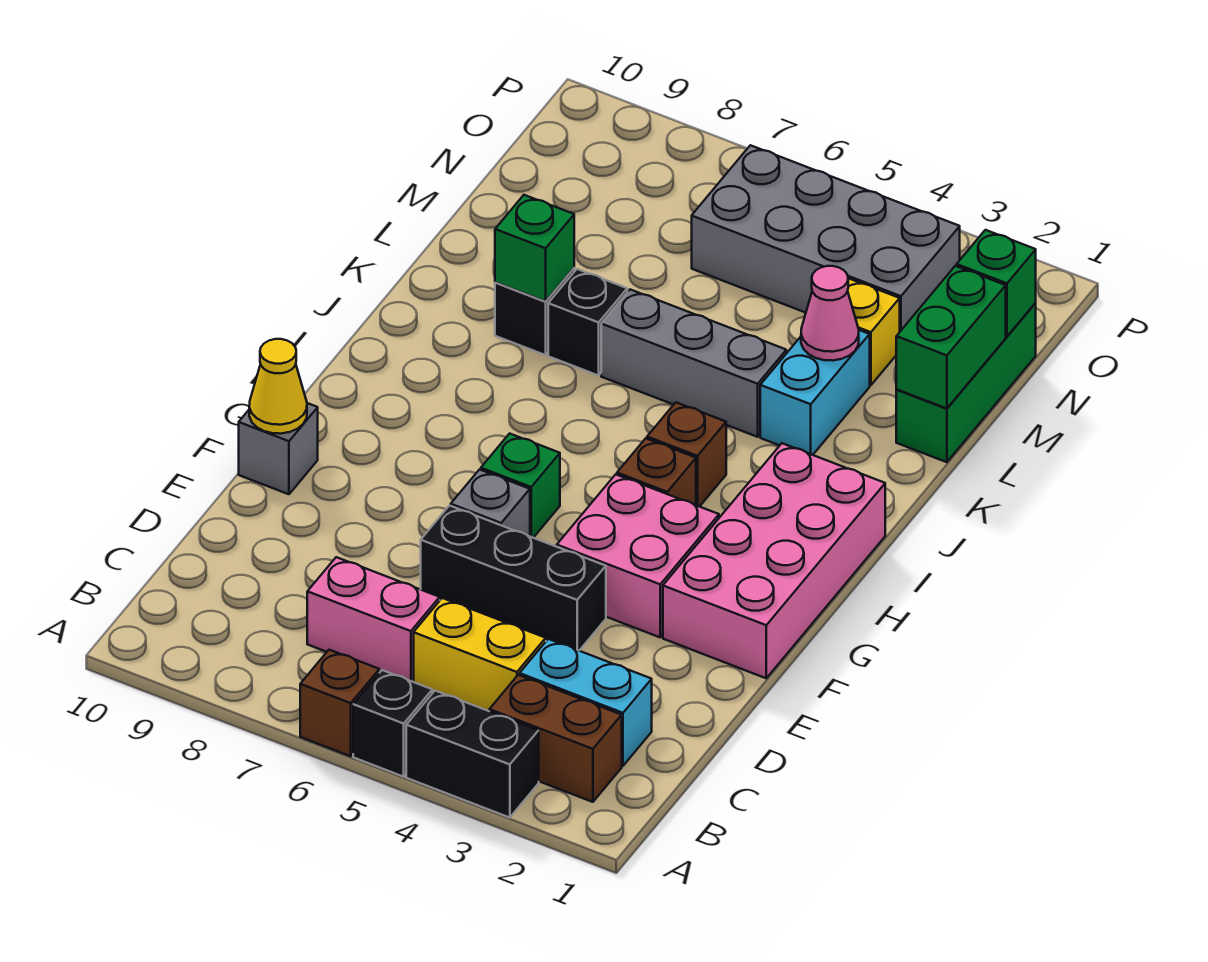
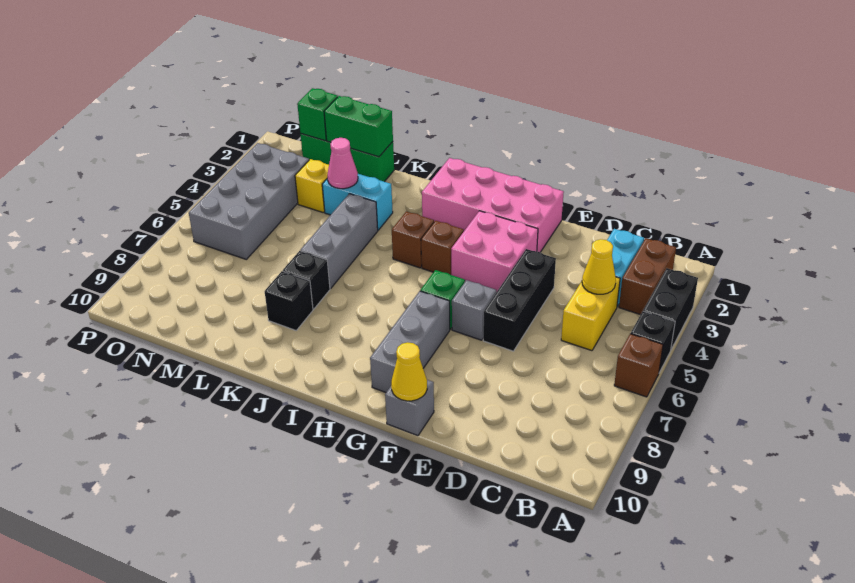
none -> yellow cone C4 level 2
pink brick C6:C7 level 1 -> none
none -> grey brick G7:G9 level 1
green brick K8 level 2 -> none

